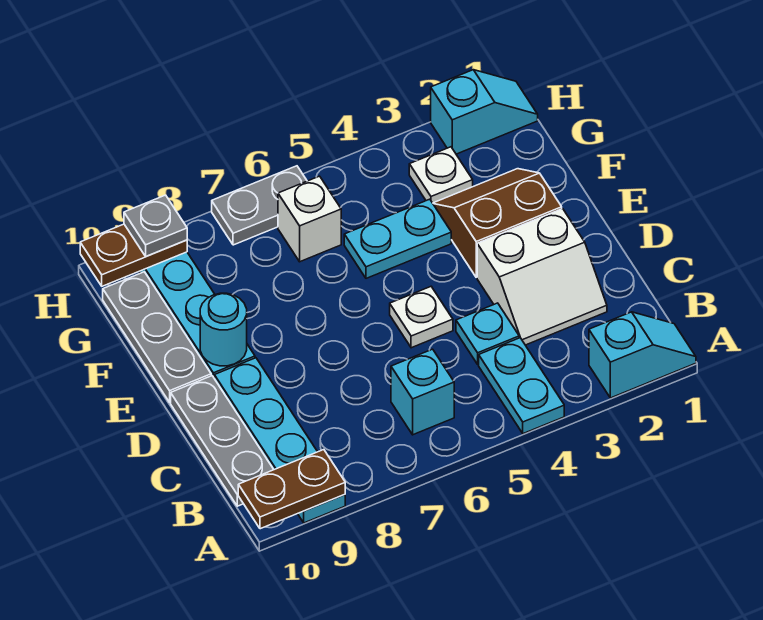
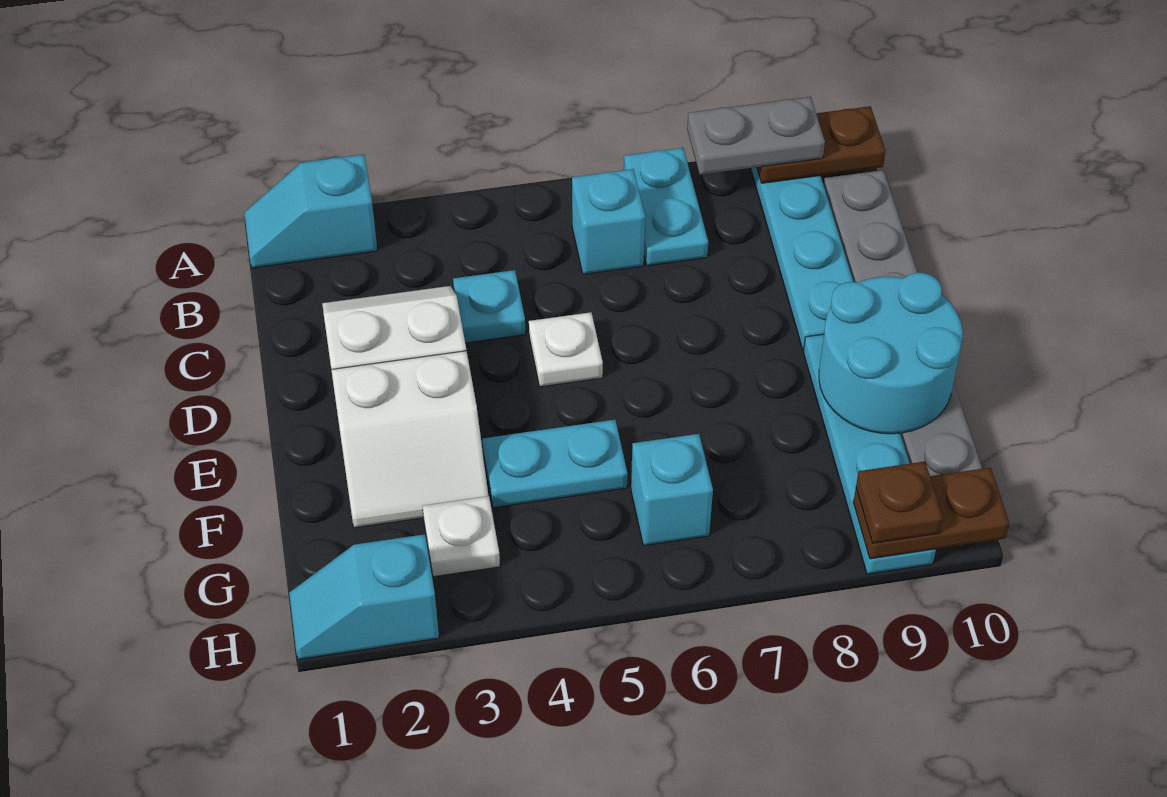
cyan plate A4:B4 level 1 -> cyan plate A7:B7 level 1
brown slope E2:F3 level 1 top E -> white slope E2:F3 level 1 top E
cyan round brick E9 level 2 -> cyan round brick E9:F10 level 2
white brick G6 level 1 -> cyan brick G6 level 1
grey plate H6:H7 level 1 -> grey plate A8:A9 level 3
grey plate H9 level 3 -> brown plate H9 level 3

